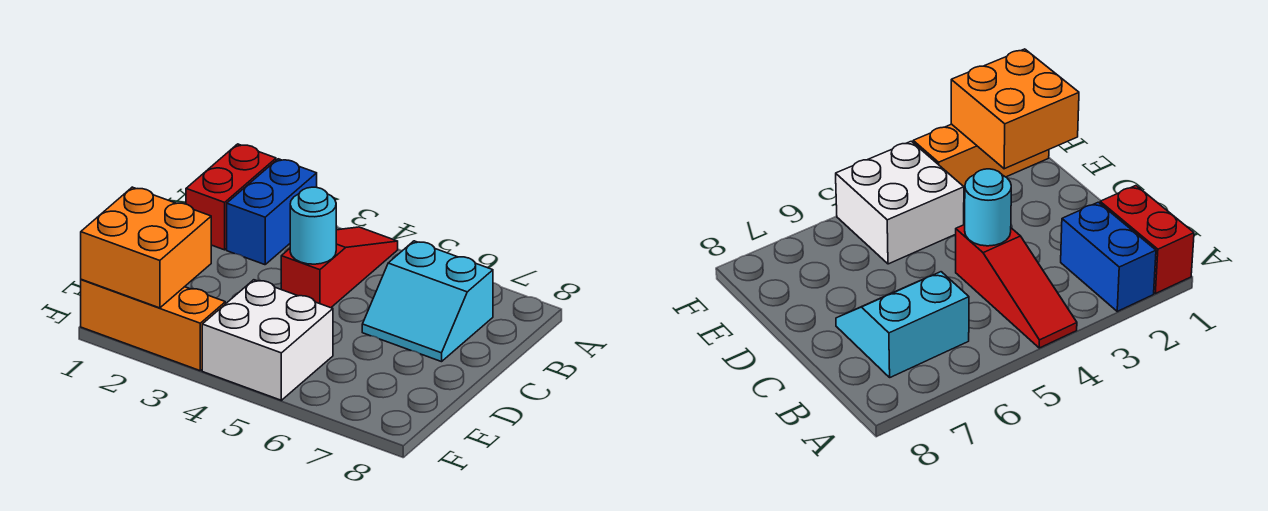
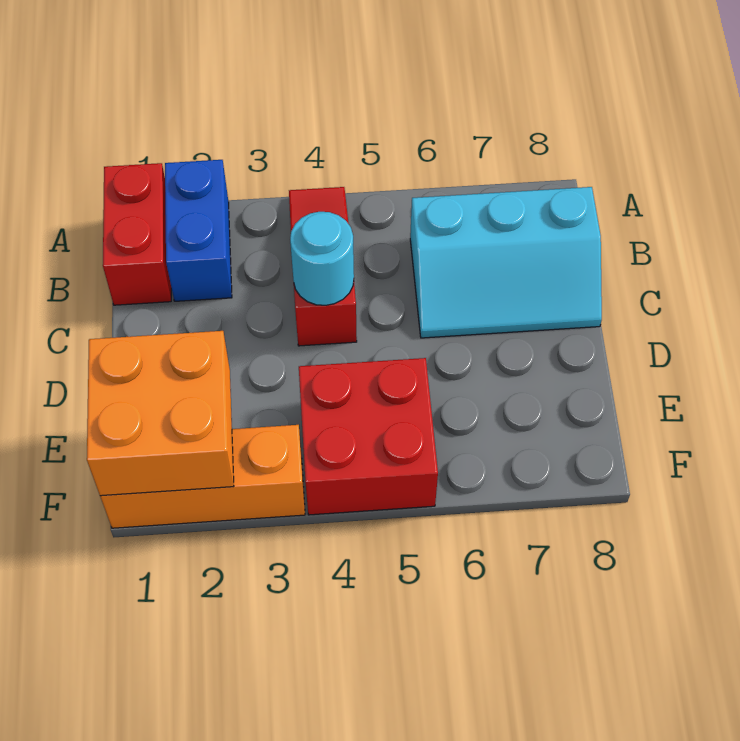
cyan slope B6:C7 level 1 top B -> cyan slope B6:C8 level 1 top B
white brick E4:F5 level 1 -> red brick E4:F5 level 1

